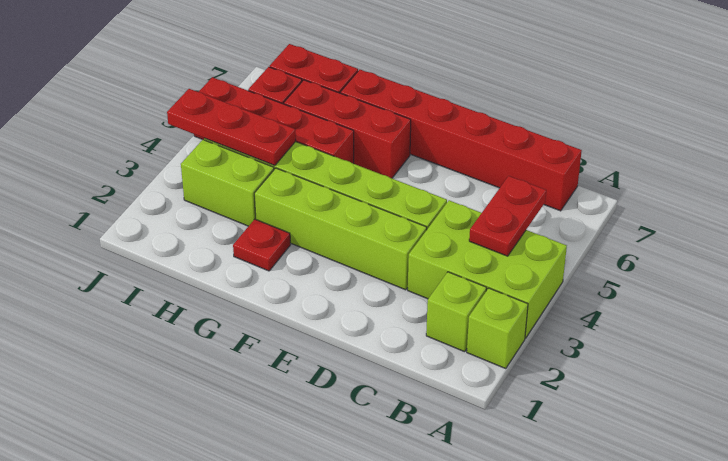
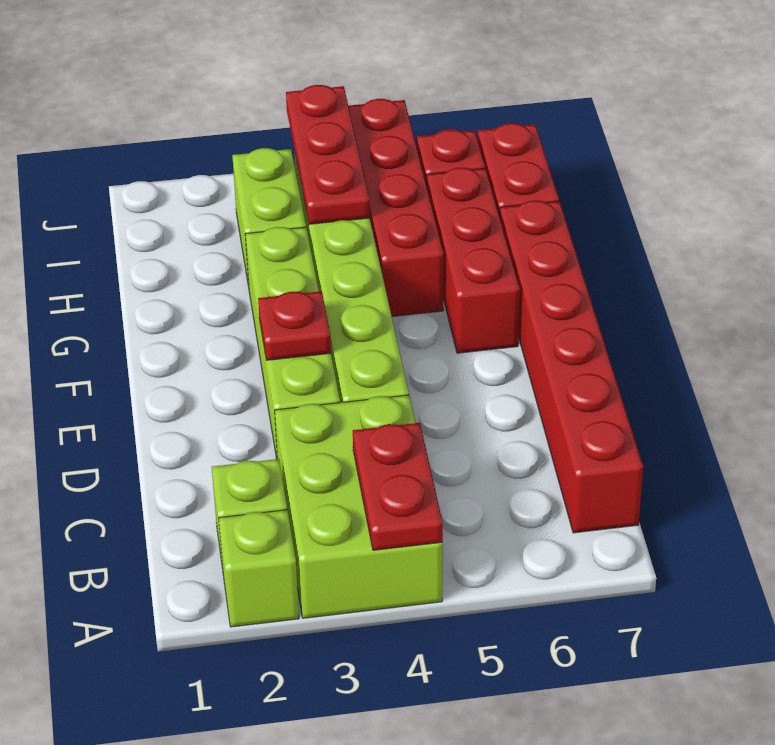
red plate B4:B5 level 2 -> red plate A4:B4 level 2
red plate G2 level 1 -> red plate E3 level 2

